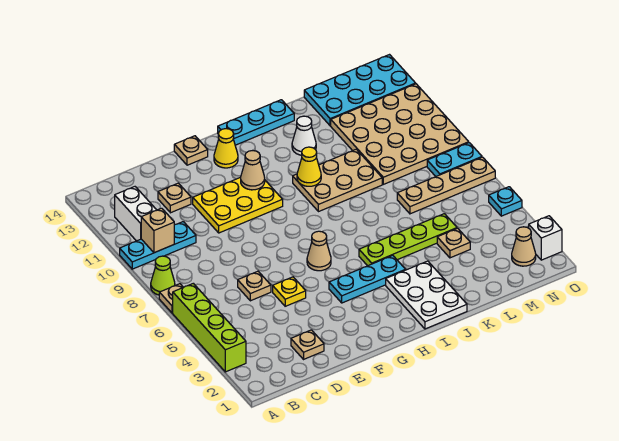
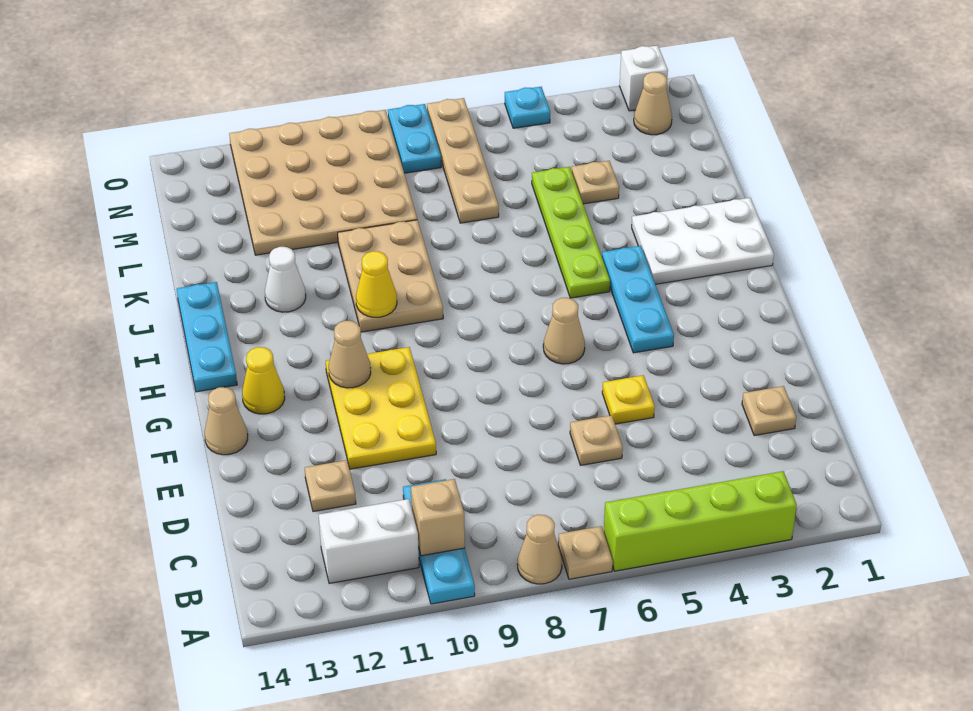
lime cone A8 level 1 -> tan cone A8 level 1
tan plate F14 level 1 -> tan cone F14 level 1
cyan plate L13:O14 level 1 -> none

